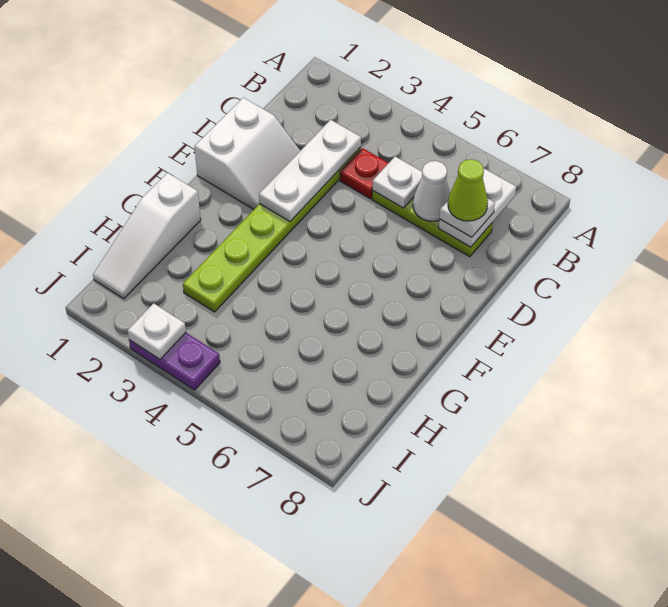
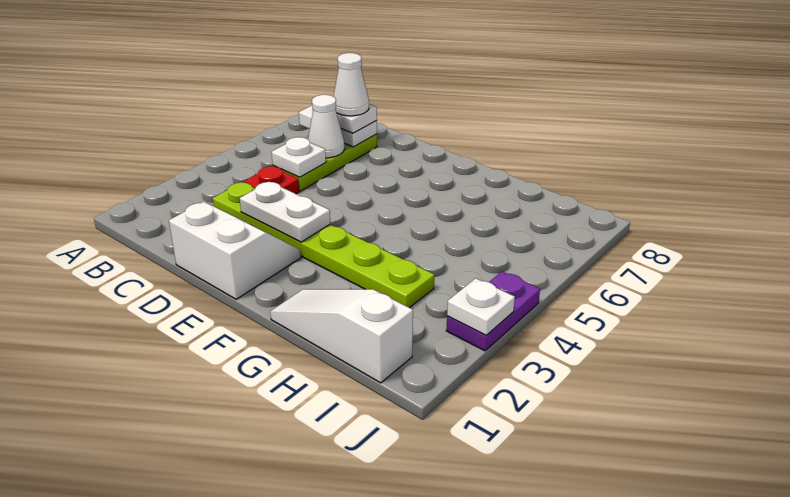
white plate C3:E3 level 2 -> white plate D3:E3 level 2
lime cone C7 level 4 -> white cone C7 level 4
white slope G1:I1 level 1 top G -> white slope G1:I1 level 1 top I

